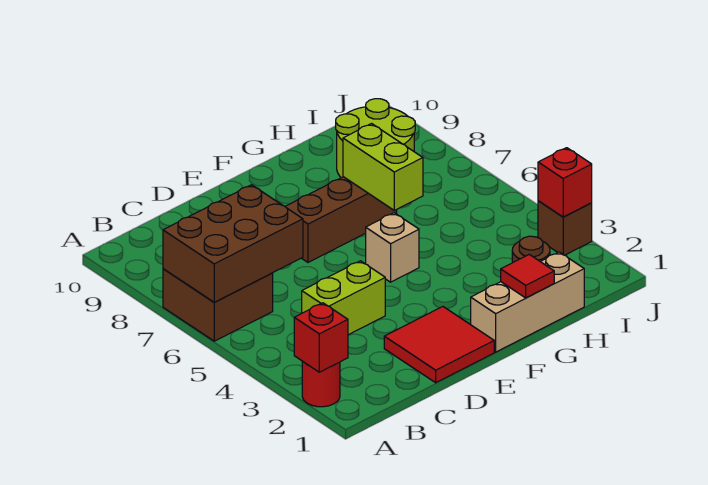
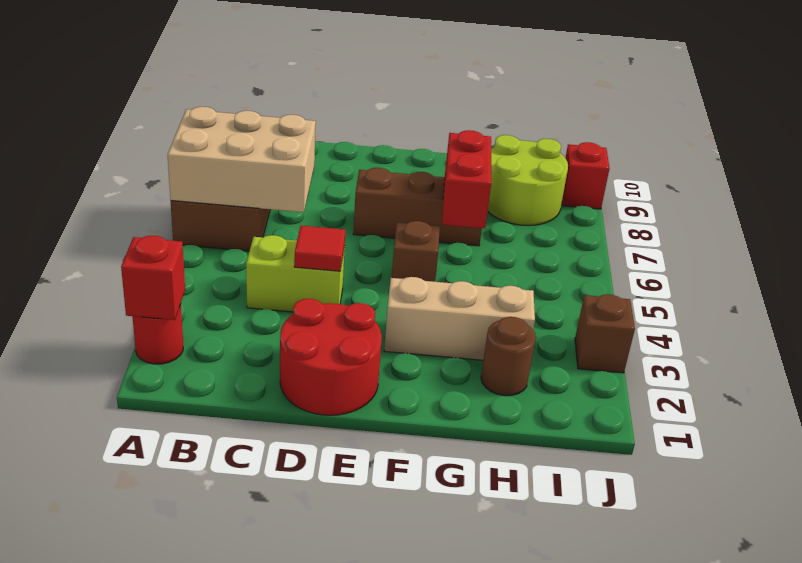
brown brick A6:C7 level 2 -> tan brick A6:C7 level 2
red tile D1:E2 level 1 -> red round brick D1:E2 level 1
tan brick F1:H1 level 1 -> tan brick F3:H3 level 1
tan brick F5 level 1 -> brown brick F5 level 1
red tile G1 level 2 -> red tile D4 level 2
lime brick G6:G7 level 2 -> red brick G6:G7 level 2
red brick J3 level 2 -> red brick J9 level 1

